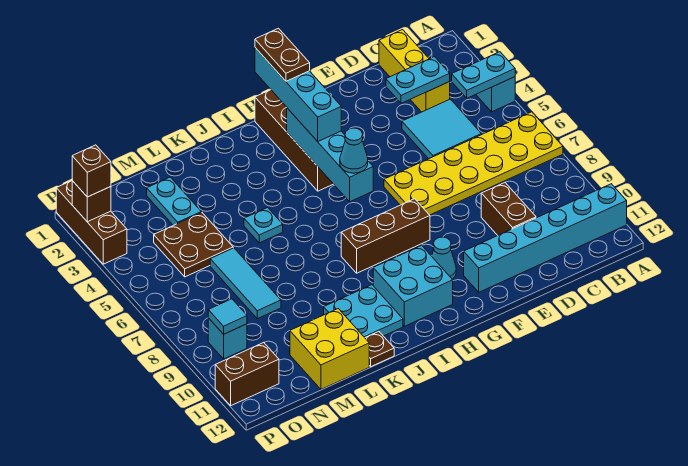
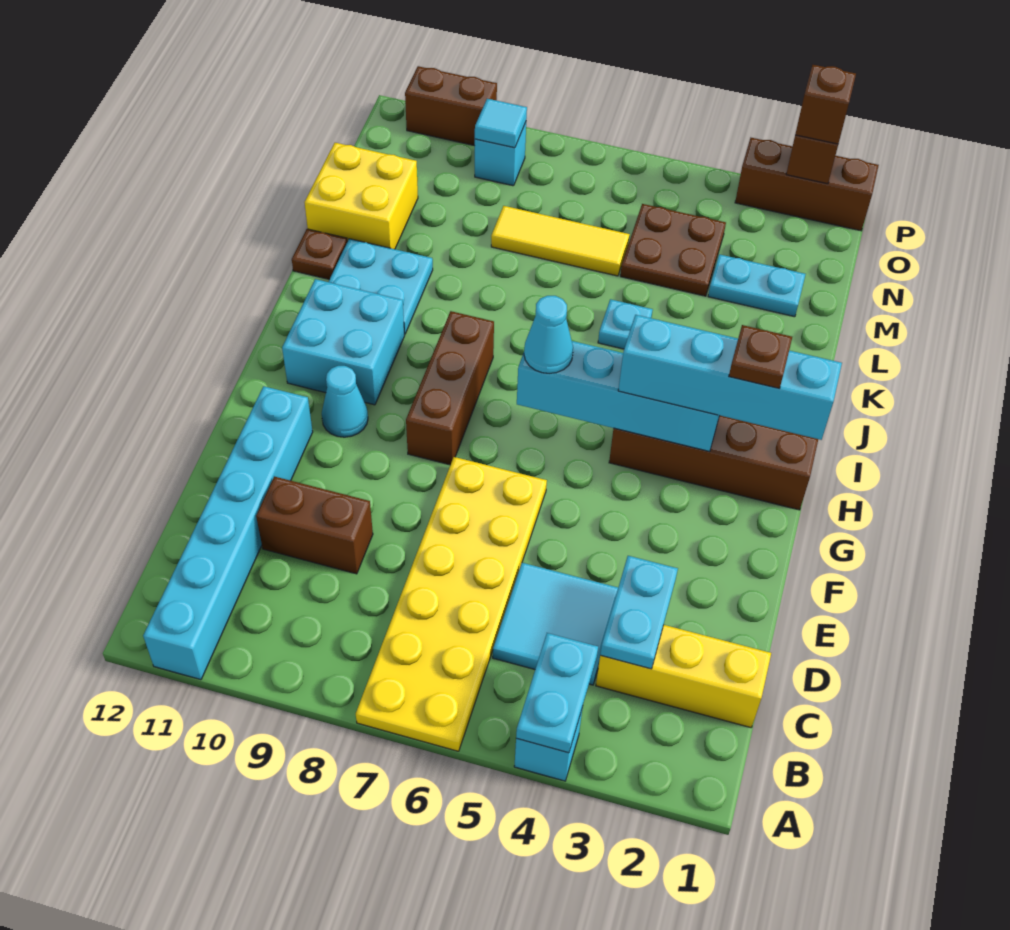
brown plate H1:H2 level 4 -> brown plate H2 level 4
cyan tile M6:M8 level 1 -> yellow tile M6:M8 level 1
brown brick O11:P11 level 1 -> brown brick P10:P11 level 1

